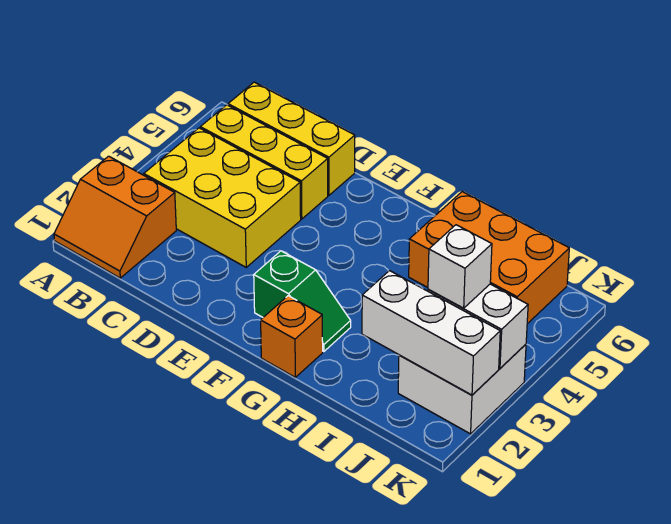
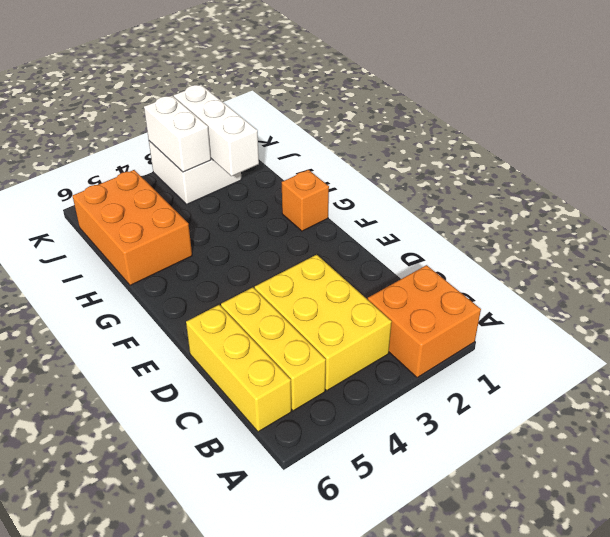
orange slope A1:B2 level 1 top 2 -> orange brick A1:B2 level 1
green slope F2:G2 level 1 top F -> none
white brick J3 level 3 -> none

